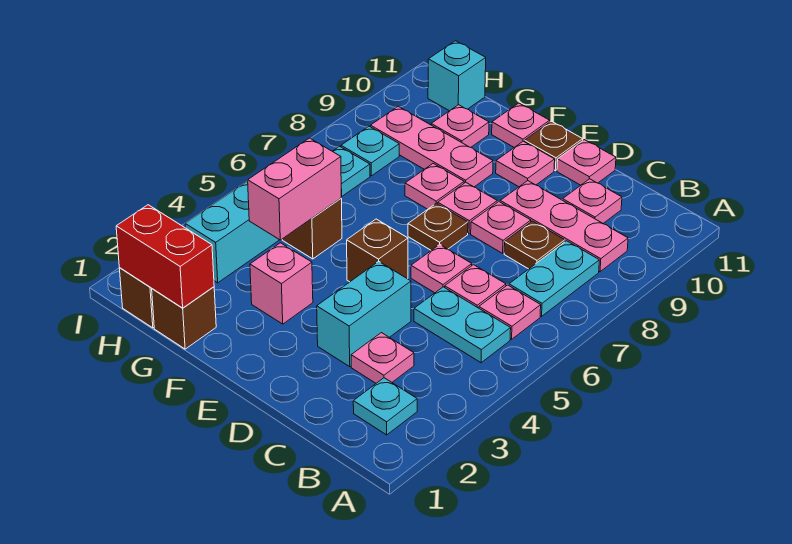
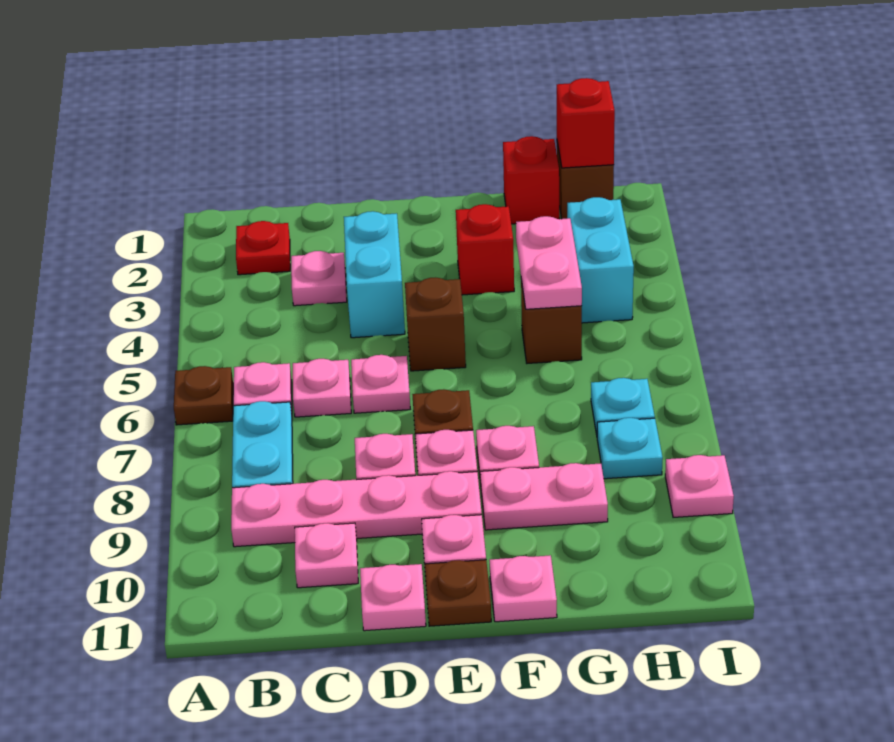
cyan plate B2 level 1 -> red plate B2 level 1
cyan plate B5:C5 level 1 -> none
pink plate B9:D9 level 1 -> pink plate B9:E9 level 1
brown plate C8 level 1 -> brown plate A6 level 1
pink brick F3 level 1 -> red brick F3 level 1
pink plate F9:H9 level 1 -> pink plate F9:G9 level 1
brown brick G1 level 1 -> red brick G1 level 1
red brick G1:H1 level 2 -> red brick H1 level 2
pink brick G4:G5 level 2 -> pink plate G4:G5 level 2
pink plate G10 level 1 -> pink plate I9 level 1
cyan brick H11 level 1 -> none

